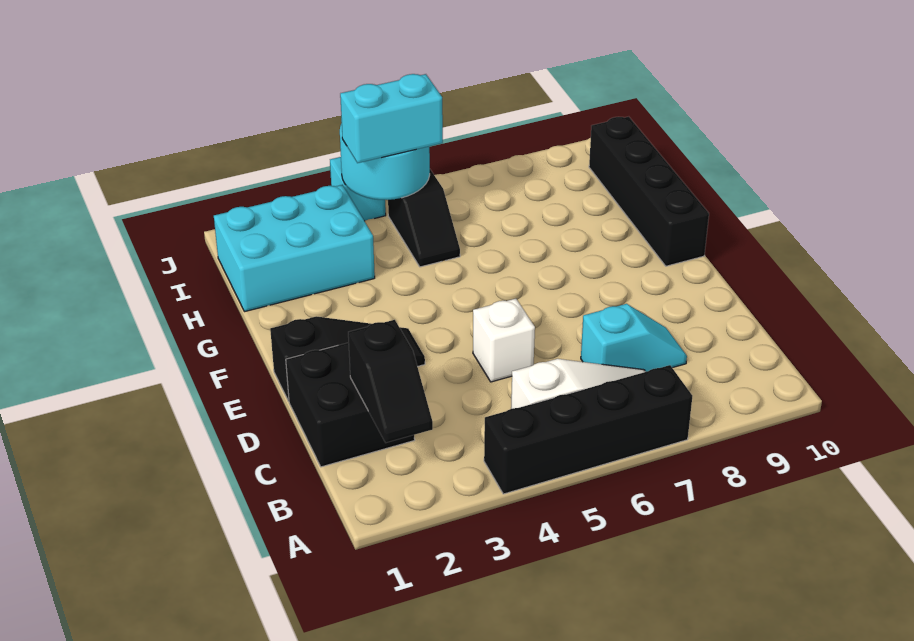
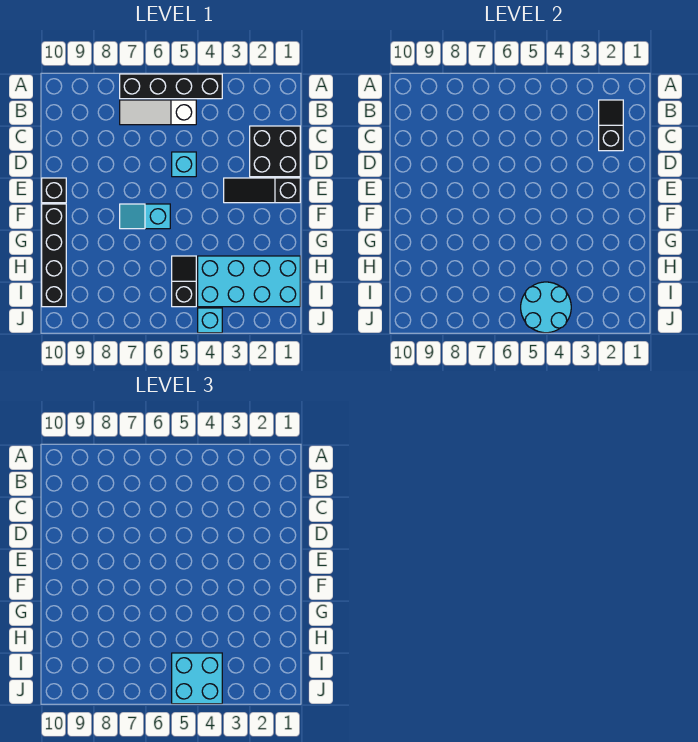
cyan slope C7:C8 level 1 top 7 -> cyan slope F6:F7 level 1 top 6
white brick D5 level 1 -> cyan brick D5 level 1
none -> black brick E10 level 1
cyan brick H1:I3 level 1 -> cyan brick H1:I4 level 1
cyan brick I4:I5 level 3 -> cyan brick I4:J5 level 3

